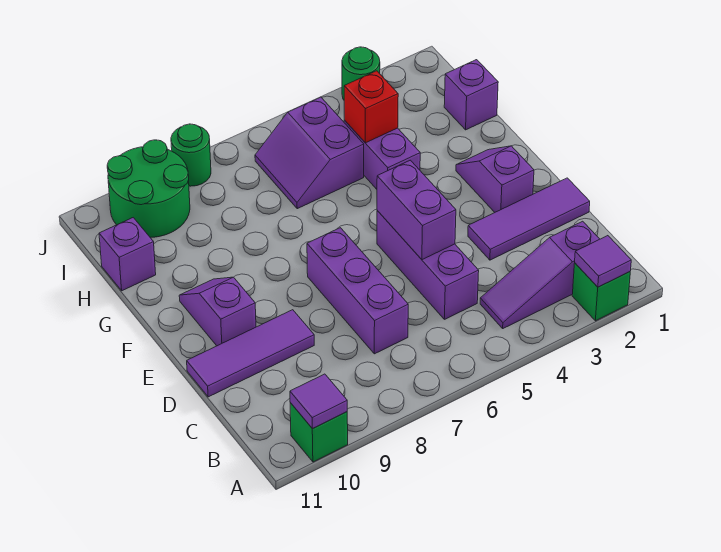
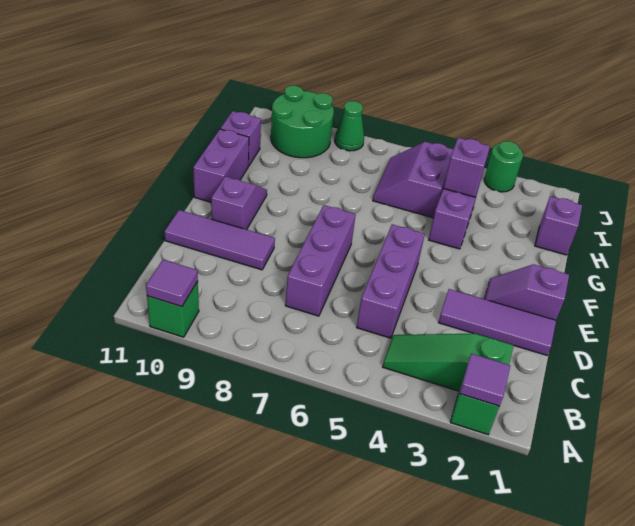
purple slope B2:B4 level 1 top 2 -> green slope B2:B4 level 1 top 2
purple brick D5:E5 level 2 -> purple brick F11:G11 level 1
purple slope E2:F2 level 1 top E -> purple slope E1:E2 level 1 top 1
red brick H4 level 2 -> purple brick H4 level 2
green round brick J8 level 1 -> green cone J8 level 1

